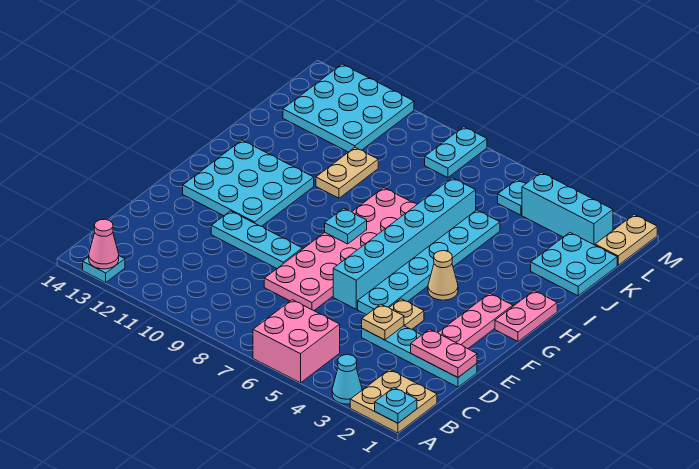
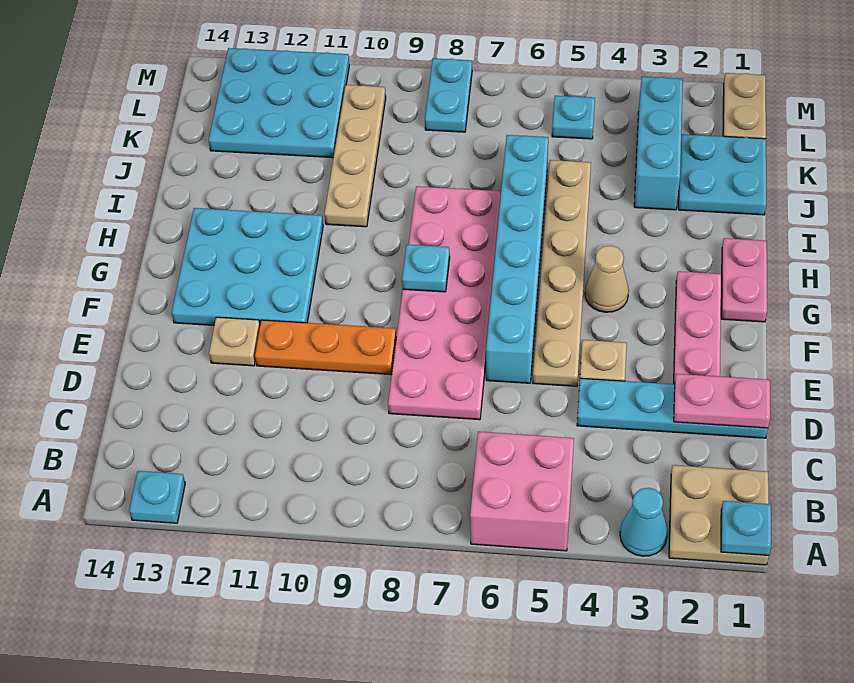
pink cone A13 level 2 -> none
tan plate D4 level 2 -> tan plate E12 level 1
cyan plate E5:J5 level 1 -> tan plate E5:J5 level 1
cyan plate E9:E11 level 1 -> orange plate E9:E11 level 1
tan plate I10:J10 level 1 -> tan plate I10:L10 level 1
cyan brick L2:L4 level 1 -> cyan brick J3:L3 level 1

